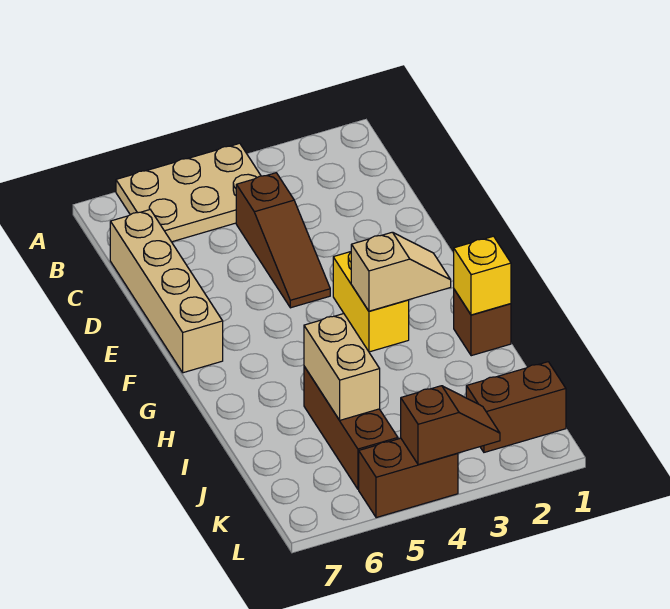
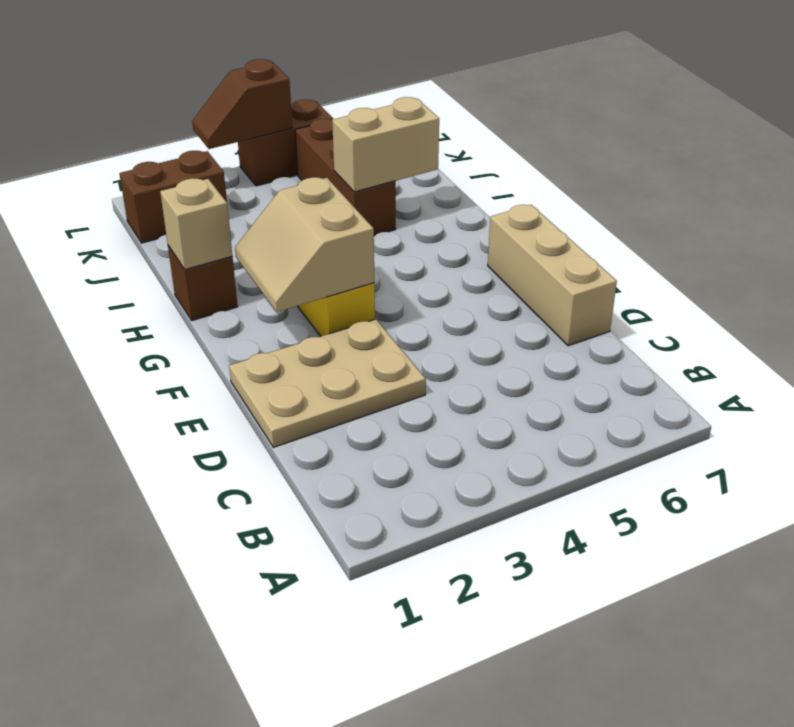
tan plate A4:B6 level 1 -> tan plate D1:E3 level 1
brown slope C4:E4 level 1 top C -> none
tan brick C7:F7 level 1 -> tan brick D7:F7 level 1
tan slope G2:G3 level 2 top 3 -> tan slope F2:G3 level 2 top 3
yellow brick H1 level 2 -> tan brick H1 level 2
tan brick I5:J5 level 2 -> tan brick I5:I6 level 2

